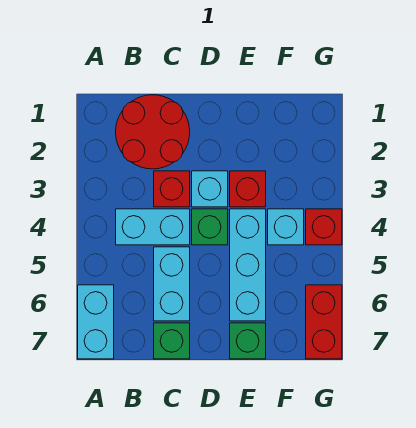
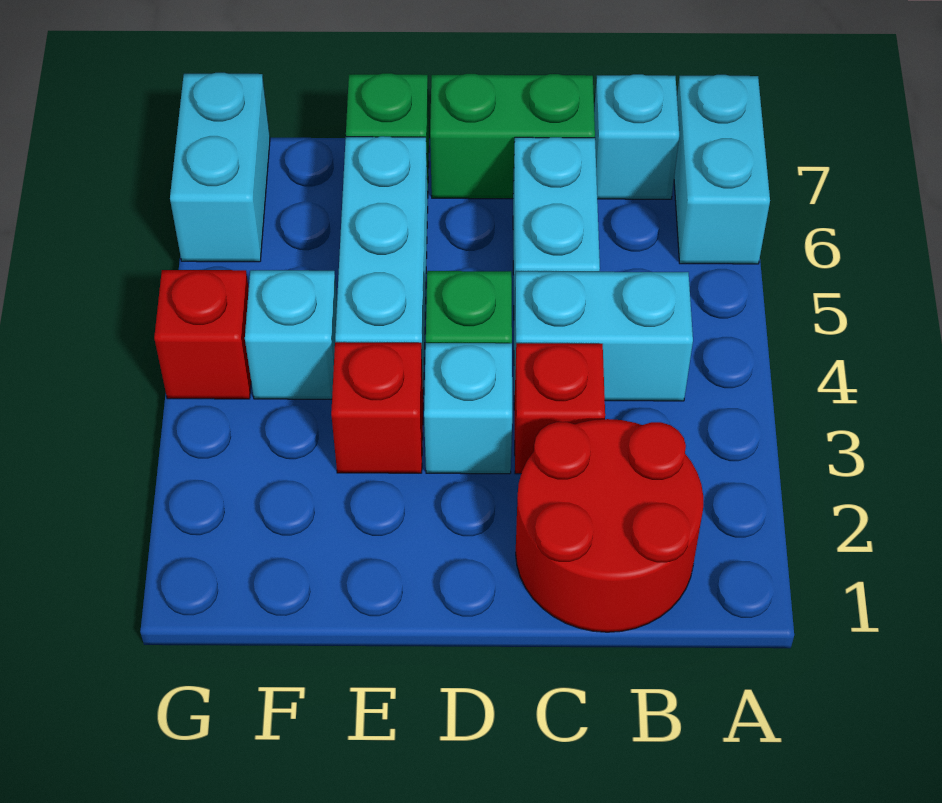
none -> cyan brick B7 level 1
green brick C7 level 1 -> green brick C7:D7 level 1
red brick G6:G7 level 1 -> cyan brick G6:G7 level 1

